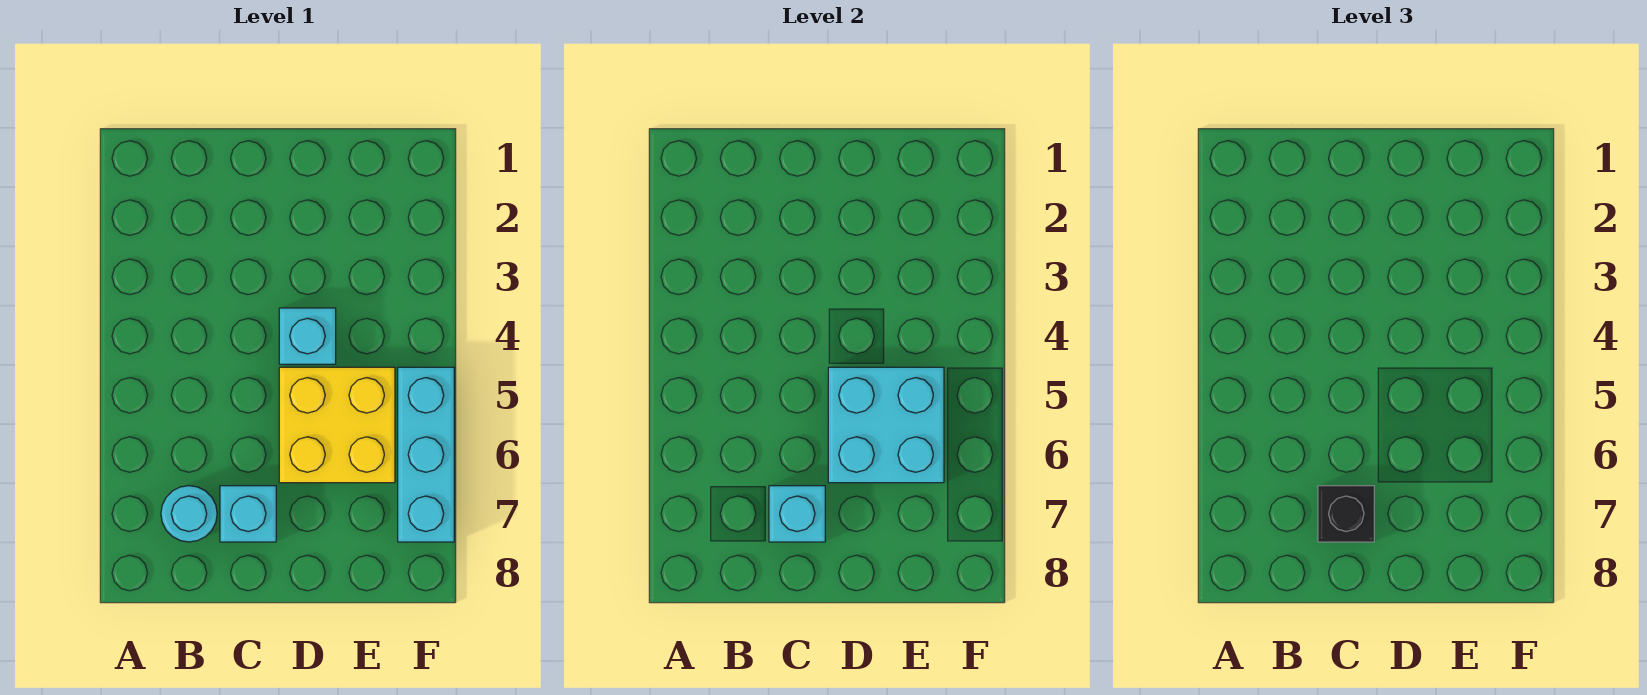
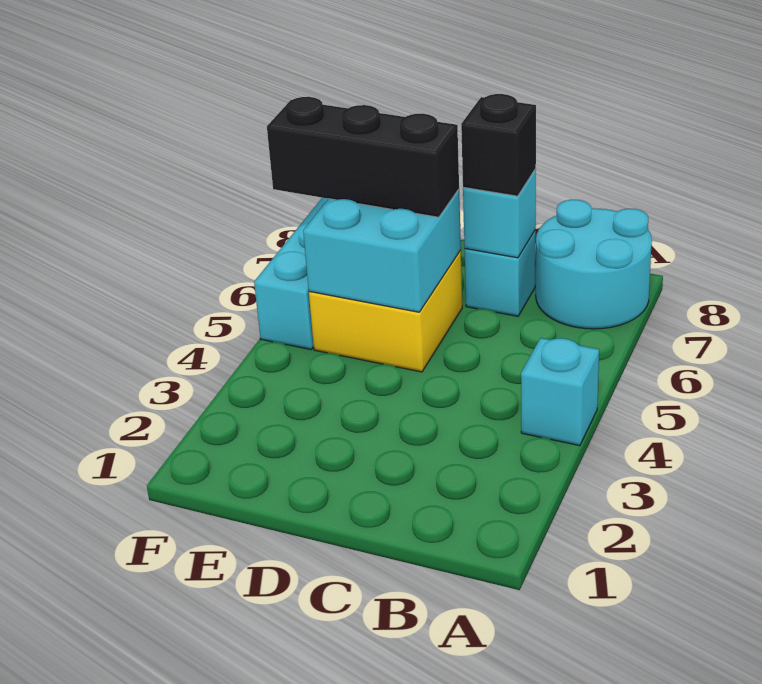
cyan round brick B7 level 1 -> cyan round brick A7:B8 level 1
cyan brick D4 level 1 -> cyan brick A4 level 1
none -> black brick D6:F6 level 3

